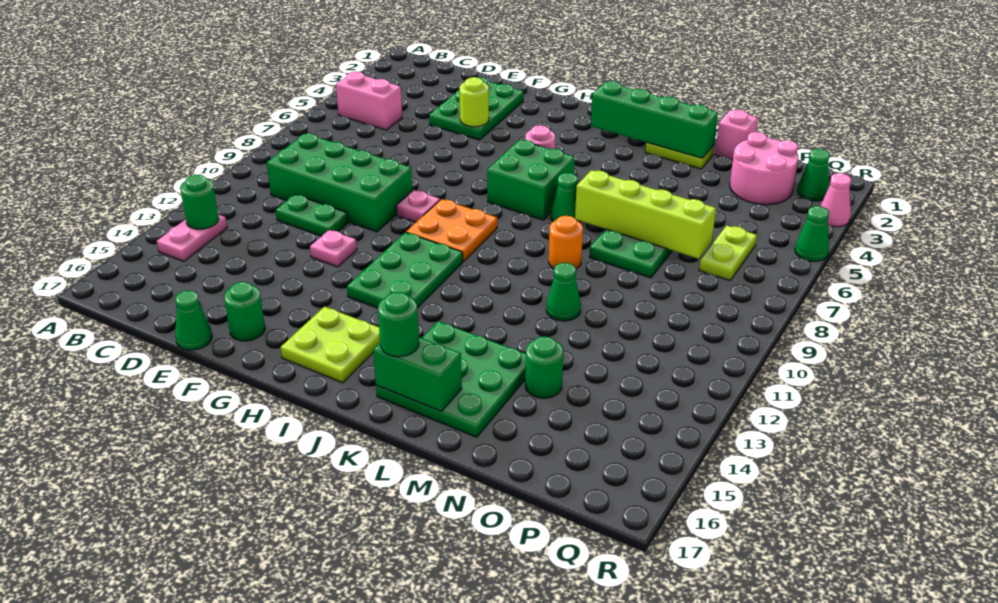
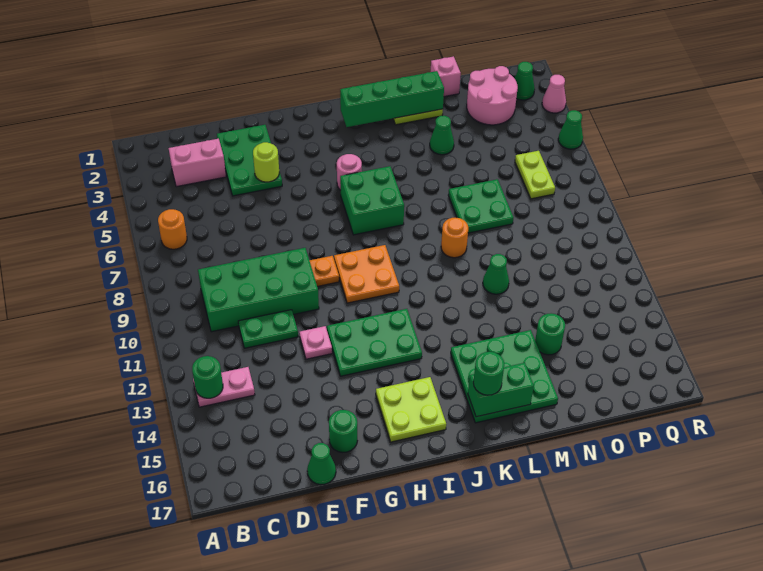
pink brick B5:C5 level 1 -> pink brick C3:D3 level 1
none -> orange round brick B6 level 1
pink plate B13:B14 level 1 -> pink plate B13:C13 level 1
pink plate G9 level 1 -> orange plate G9 level 1
green plate H11:I13 level 1 -> green plate G12:I13 level 1
green cone K7 level 1 -> green cone M4 level 1
lime brick L7:O7 level 2 -> none

